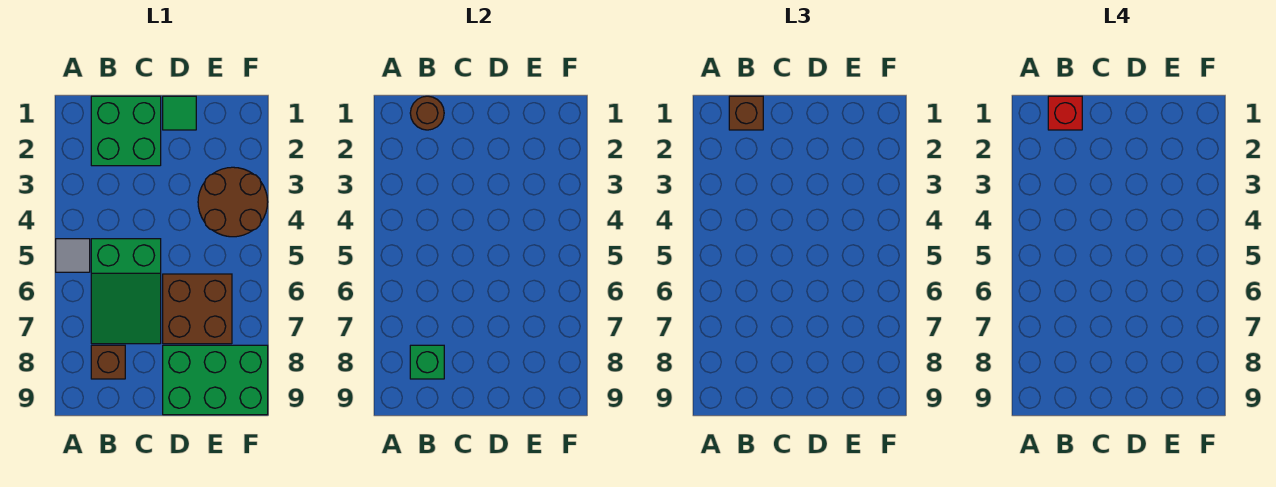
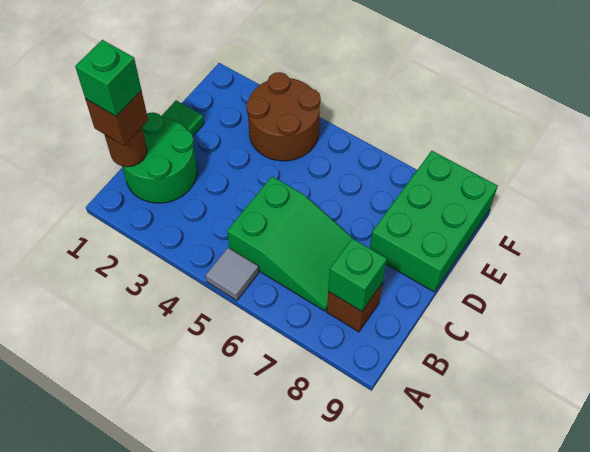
green brick B1:C2 level 1 -> green round brick B1:C2 level 1
red brick B1 level 4 -> green brick B1 level 4
brown brick D6:E7 level 1 -> none

